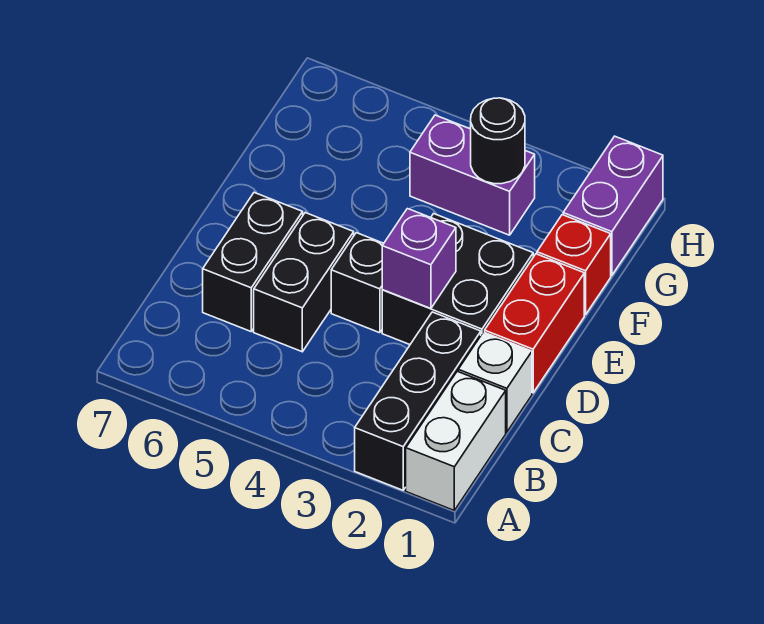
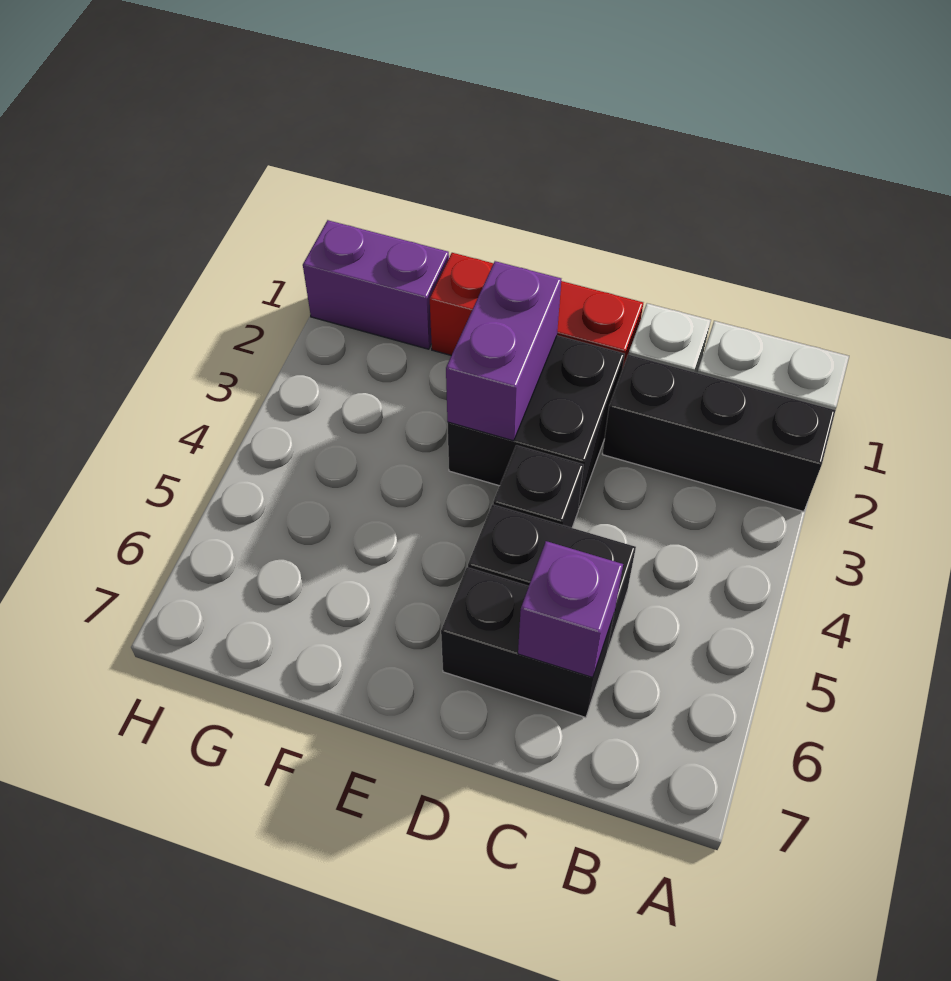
purple brick D3 level 2 -> purple brick C6 level 2
purple brick G3:G4 level 1 -> purple brick E2:E3 level 2
black round brick G3 level 2 -> none

